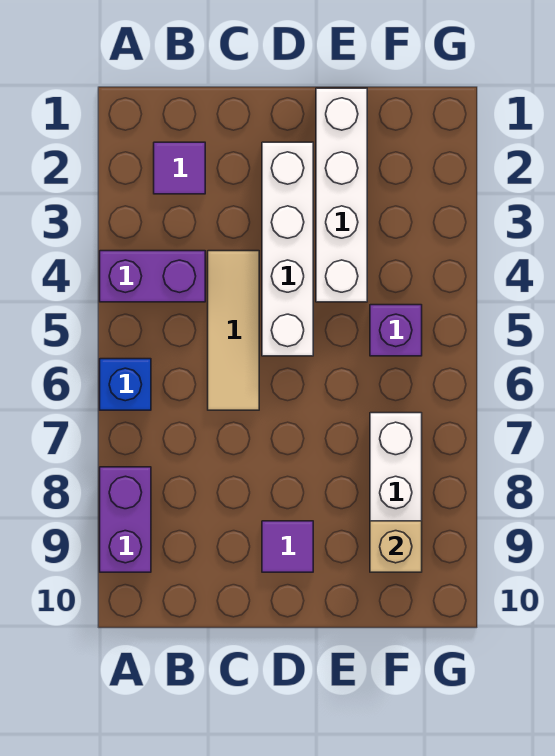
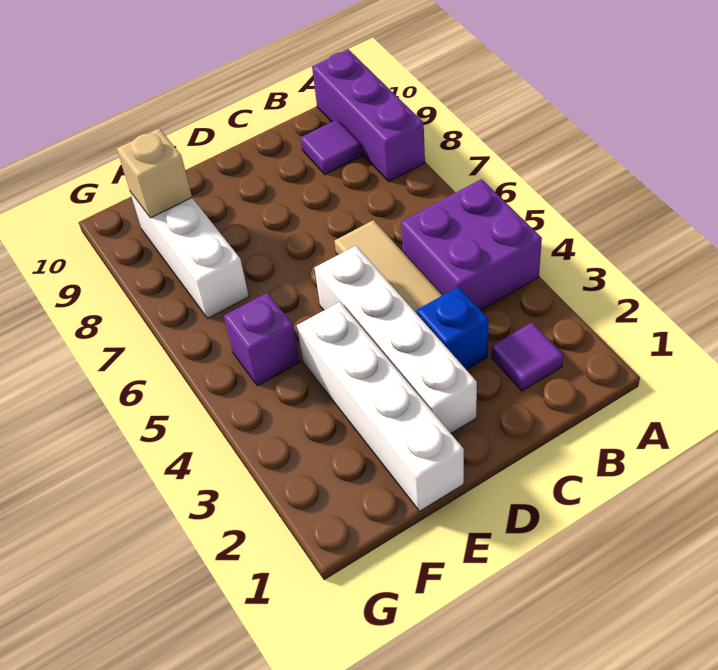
purple brick A4:B4 level 1 -> purple brick A4:B5 level 1
blue brick A6 level 1 -> blue brick C3 level 1
purple brick A8:A9 level 1 -> purple brick A8:A10 level 1
purple tile D9 level 1 -> purple tile B9 level 1

